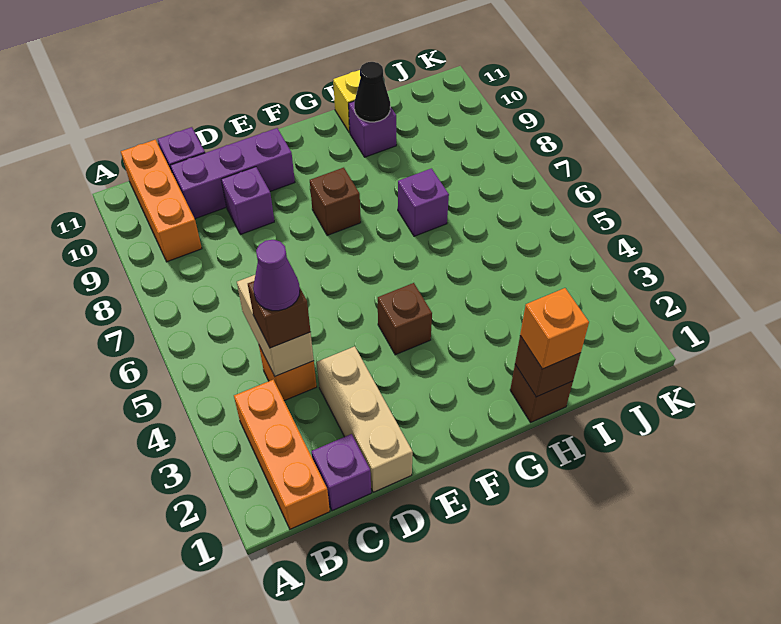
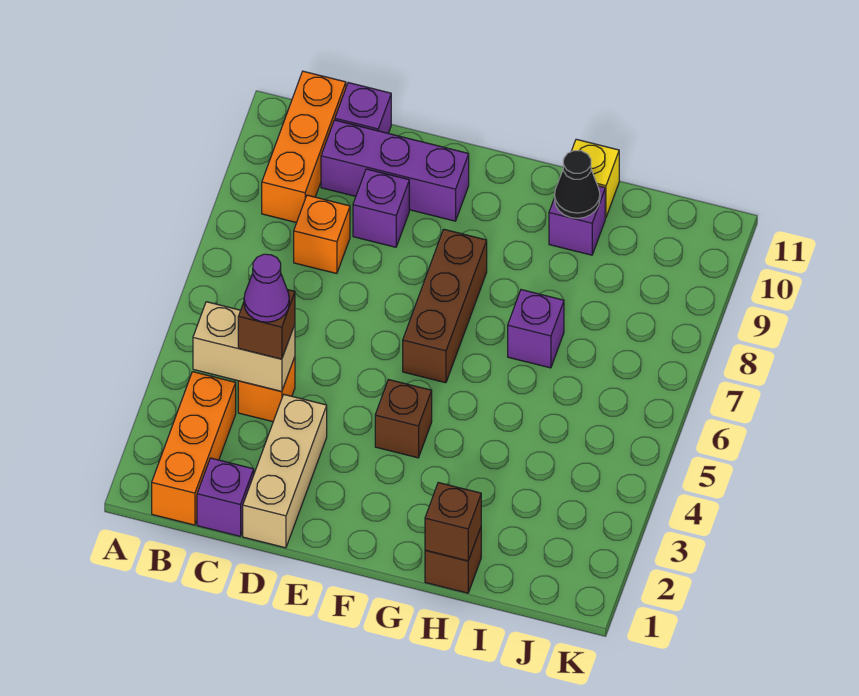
tan brick C4:C5 level 2 -> tan brick B4:C4 level 2
brown brick F8 level 1 -> brown brick F6:F8 level 1
orange brick H1 level 3 -> orange brick C8 level 1

